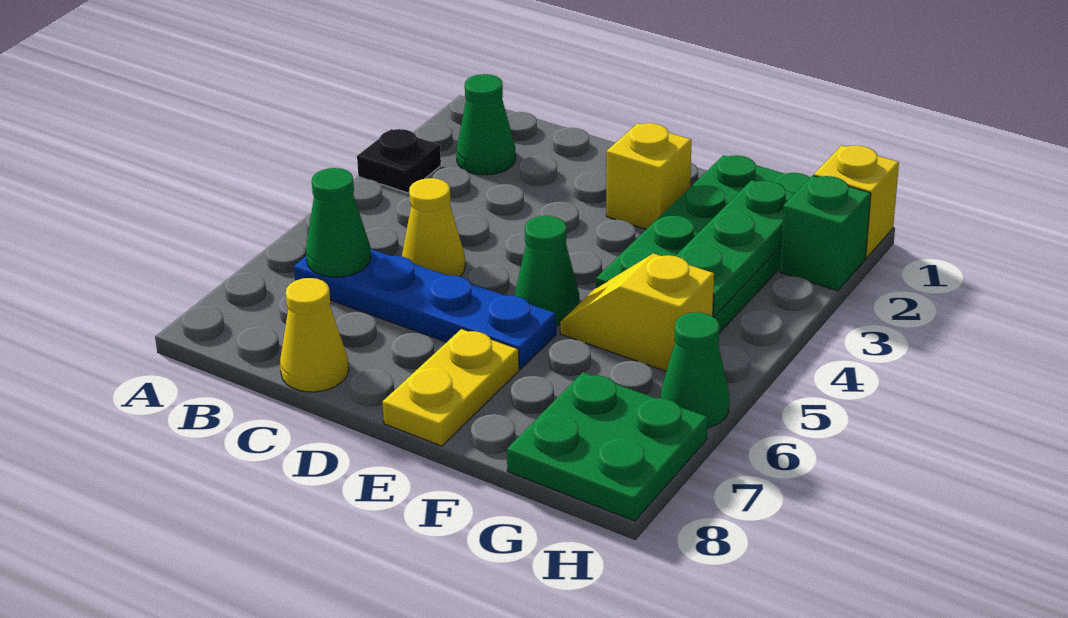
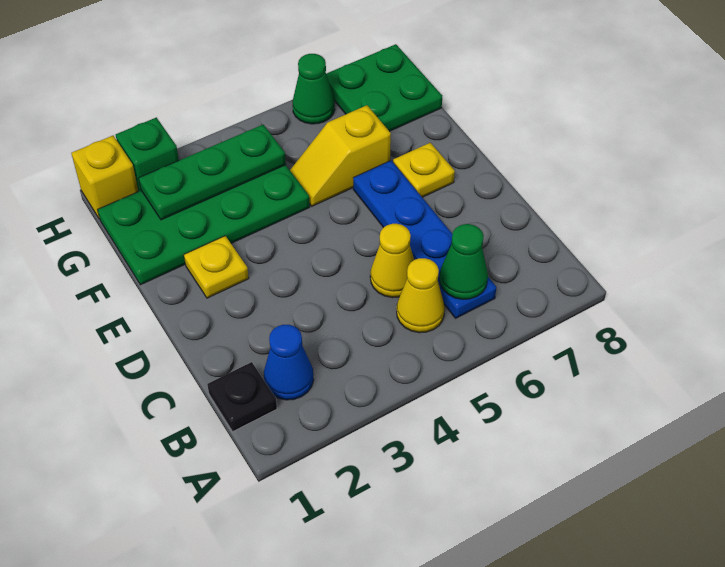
black plate A3 level 1 -> black plate B1 level 1
green cone B2 level 1 -> blue cone B2 level 1
yellow cone C8 level 1 -> yellow cone B5 level 1
yellow brick E2 level 1 -> yellow plate E2 level 1
green cone E5 level 1 -> none
yellow plate E7:E8 level 1 -> yellow plate E7 level 1
yellow slope F5:G5 level 1 top G -> yellow slope F5:F6 level 1 top 6

